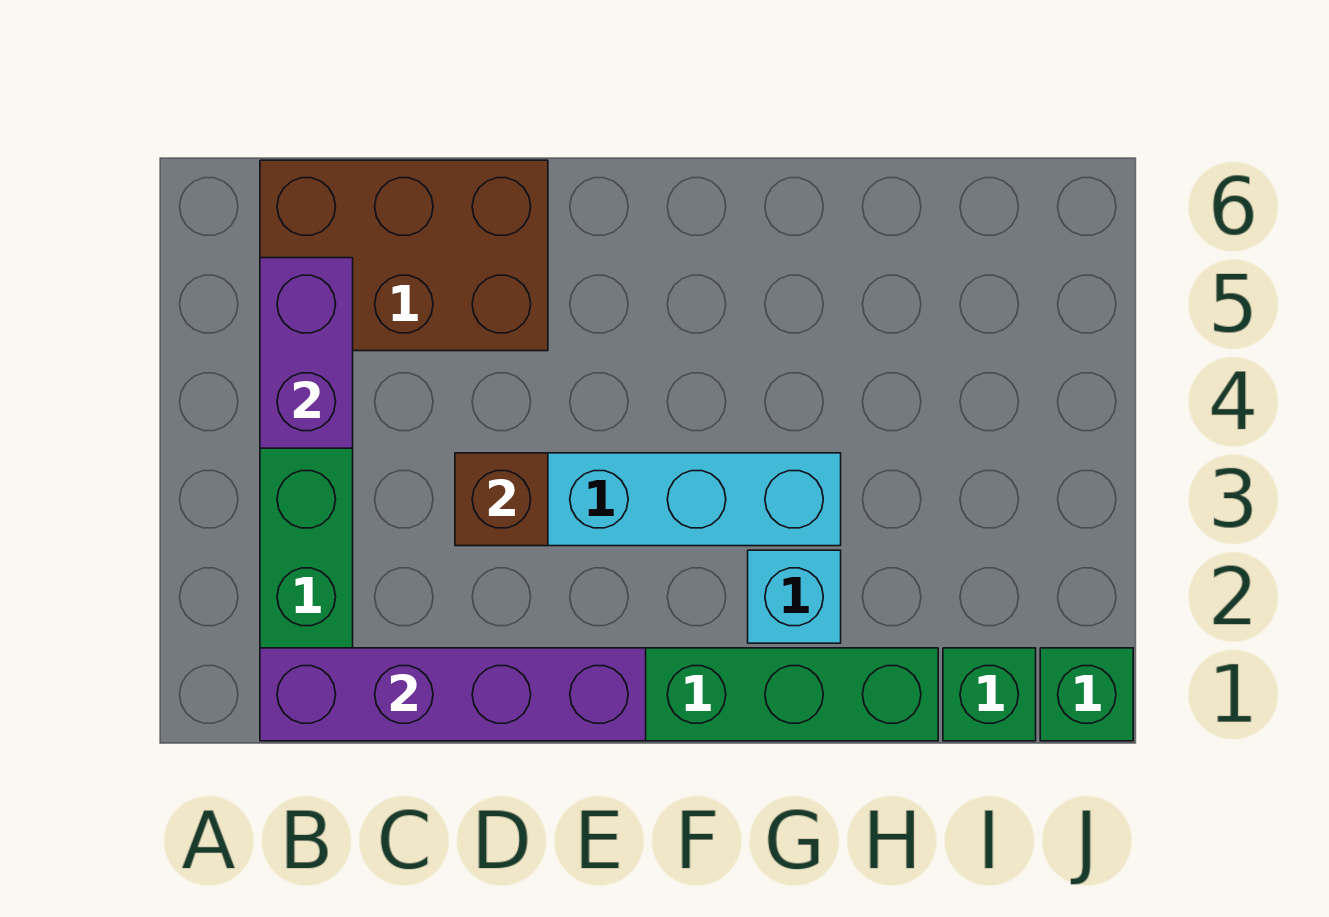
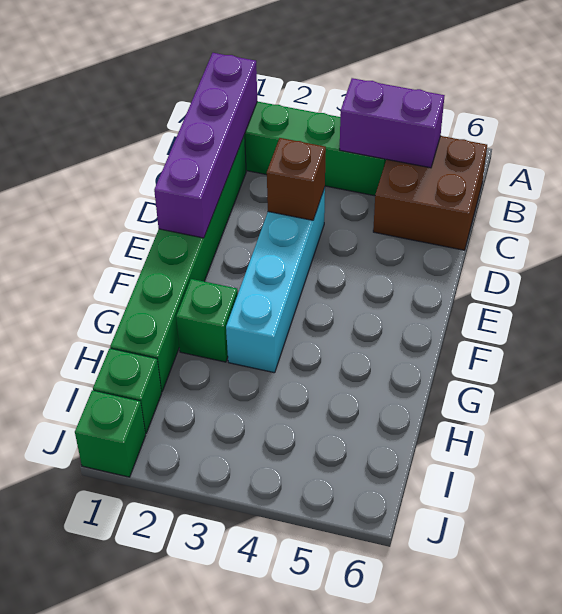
brown brick B5:D6 level 1 -> brown brick B5:C6 level 1
cyan brick G2 level 1 -> green brick G2 level 1

